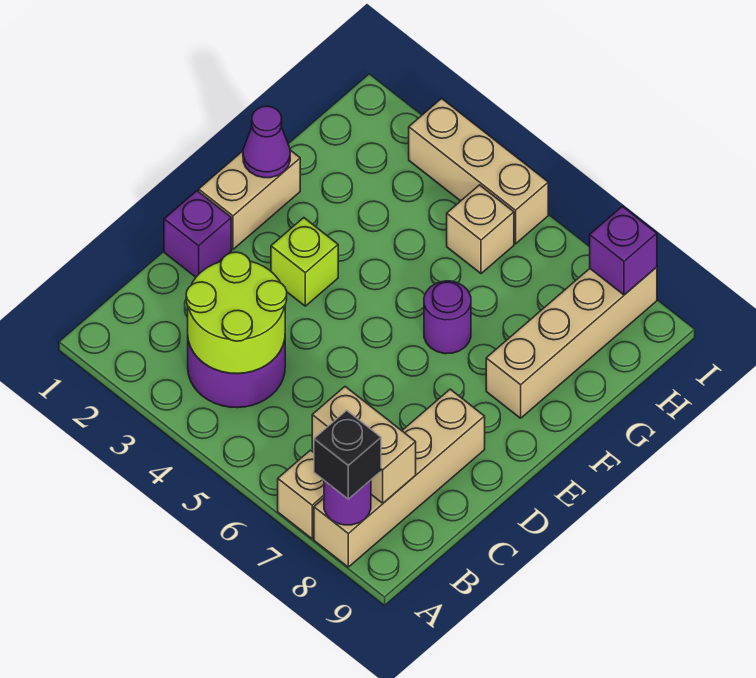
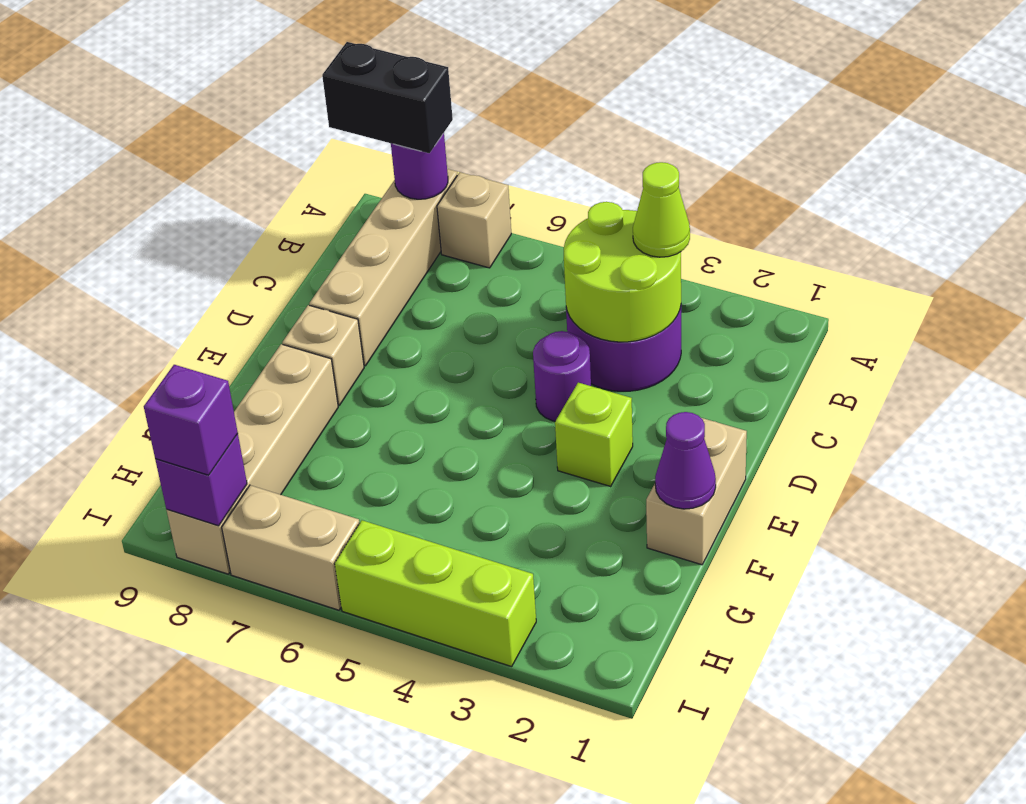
black brick A8 level 3 -> black brick A8:A9 level 3
none -> lime cone B3 level 3
tan brick B7:B8 level 2 -> tan brick I6:I7 level 1
purple brick D1 level 1 -> purple brick I8 level 3
purple round brick F6 level 1 -> purple round brick D4 level 1
tan brick H5 level 1 -> tan brick E8 level 1
tan brick I3:I5 level 1 -> lime brick I3:I5 level 1

